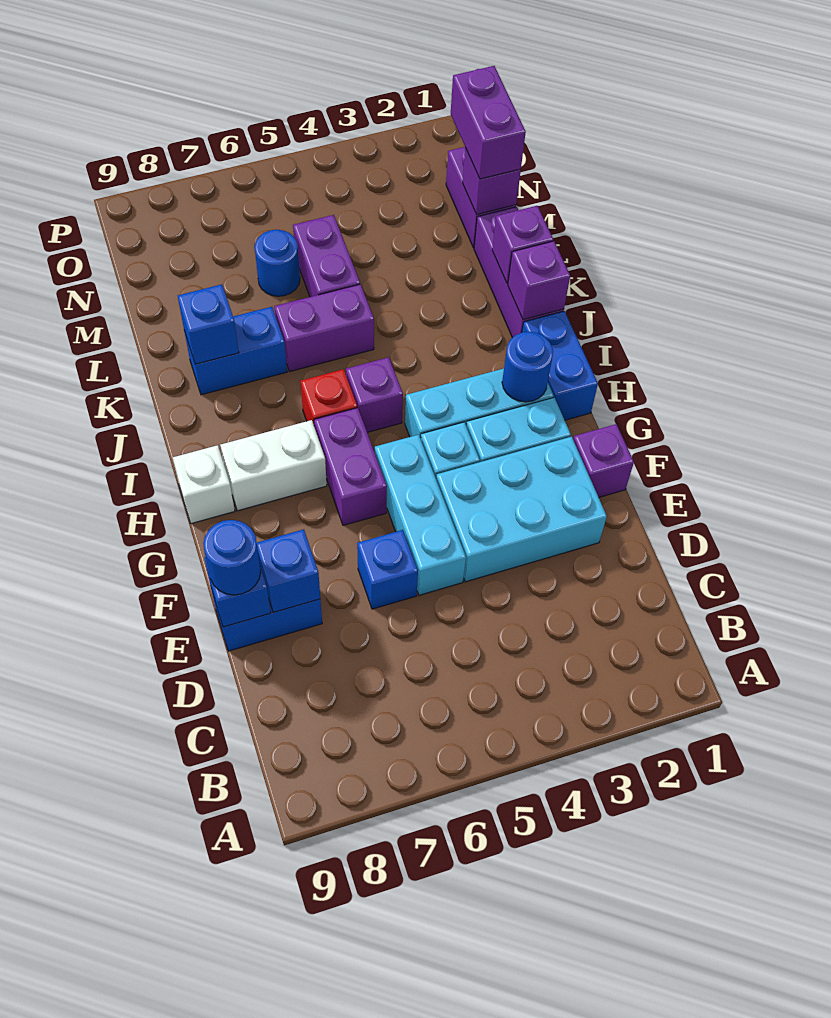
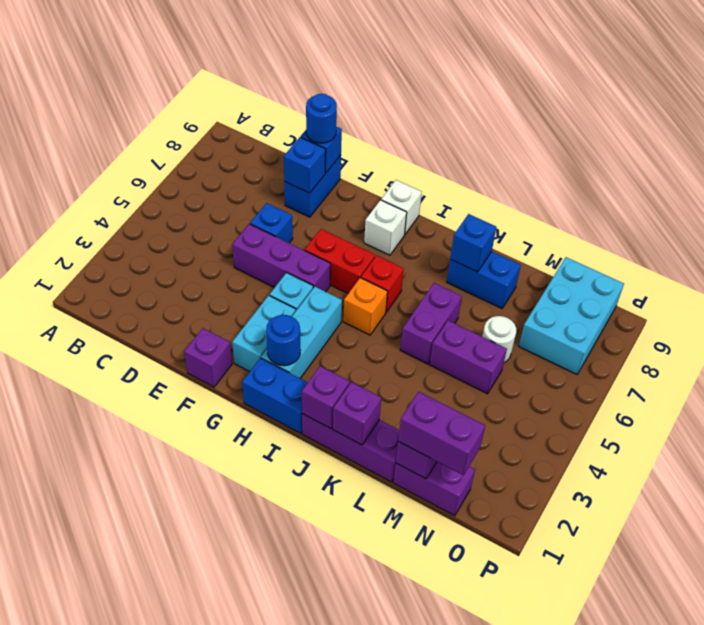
cyan brick E2:F4 level 1 -> cyan brick N7:O9 level 1
cyan brick E5:G5 level 1 -> purple brick E5:G5 level 1
purple brick G6:H6 level 1 -> red brick G6:H6 level 1
white brick H7:H8 level 1 -> white brick H8 level 1
purple brick I5 level 1 -> orange brick I5 level 1
blue brick K7:K8 level 1 -> blue brick K8:L8 level 1
blue round brick M6 level 1 -> white round brick M6 level 1

